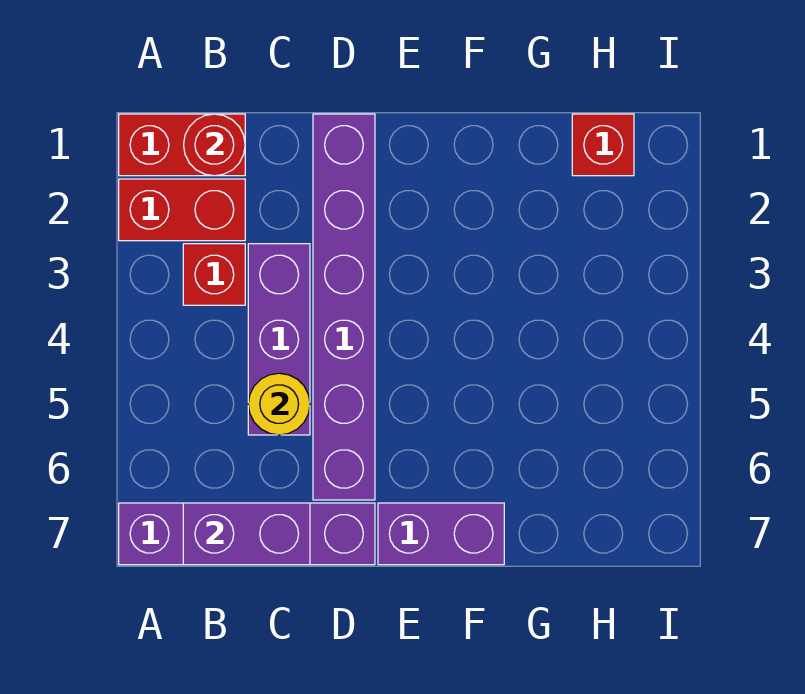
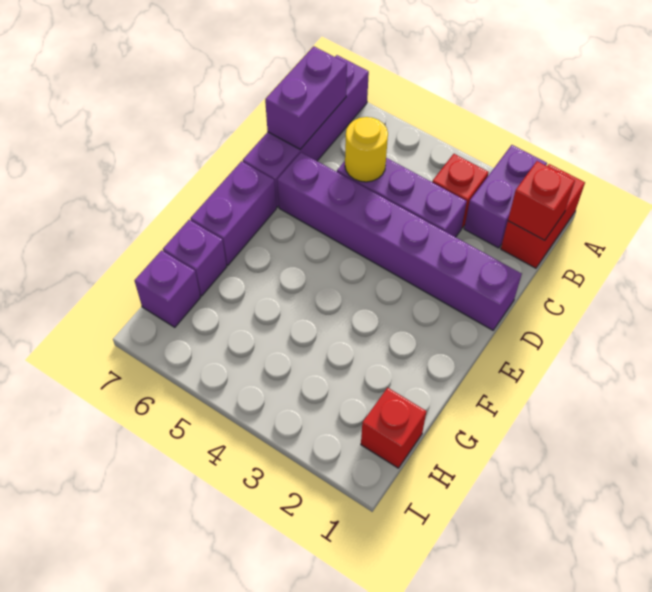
red brick A2:B2 level 1 -> purple brick A2:B2 level 1
red round brick B1 level 2 -> red brick B1 level 2
none -> purple brick G7 level 1
none -> purple brick H7 level 1

